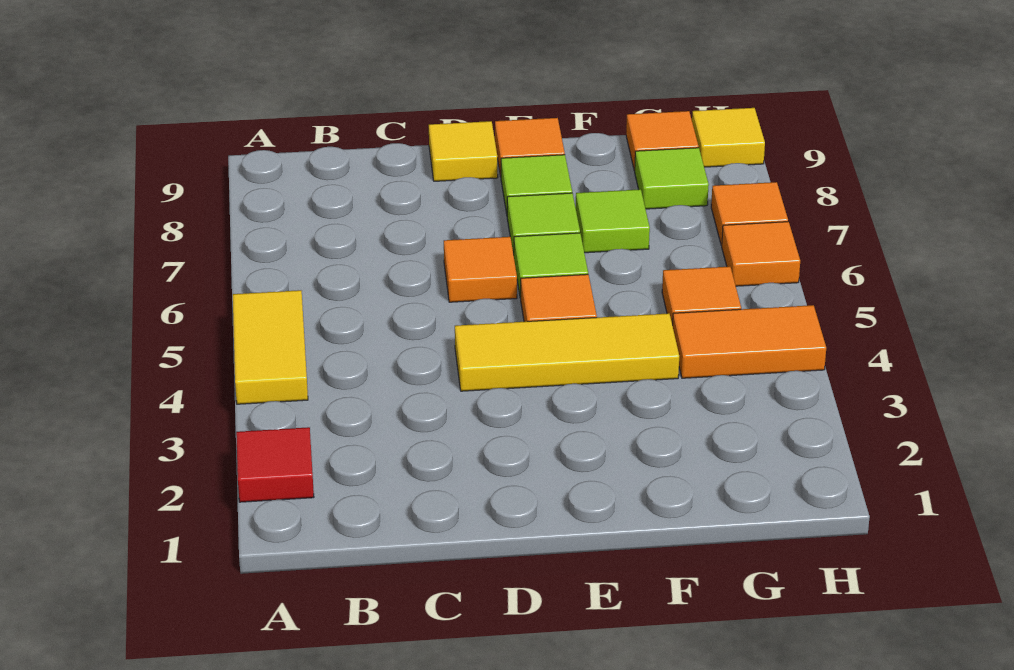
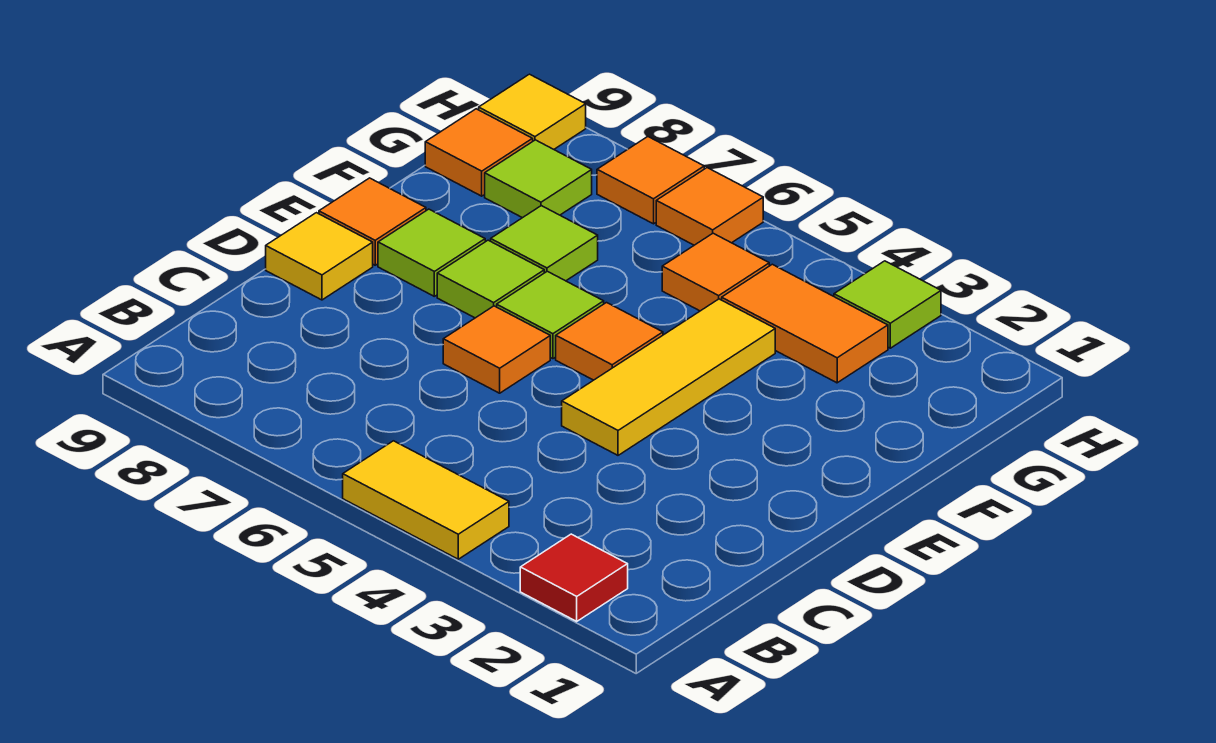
orange tile G4:H4 level 1 -> orange tile G3:G4 level 1
none -> lime tile H3 level 1

